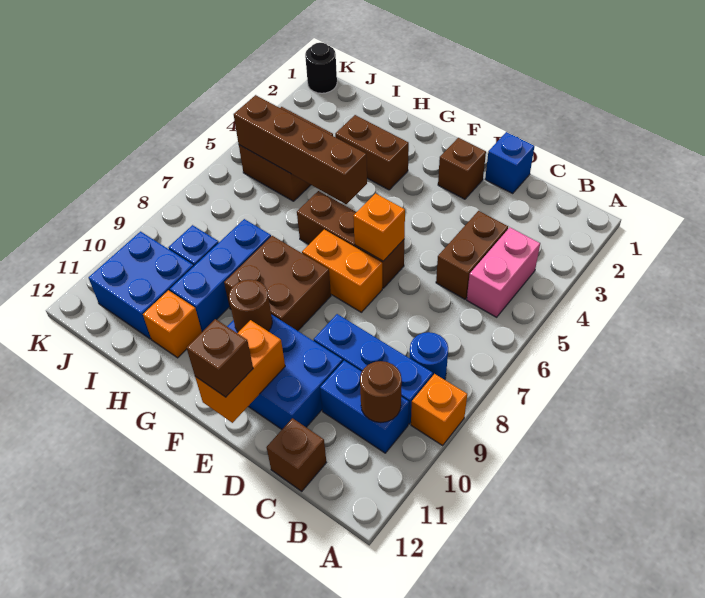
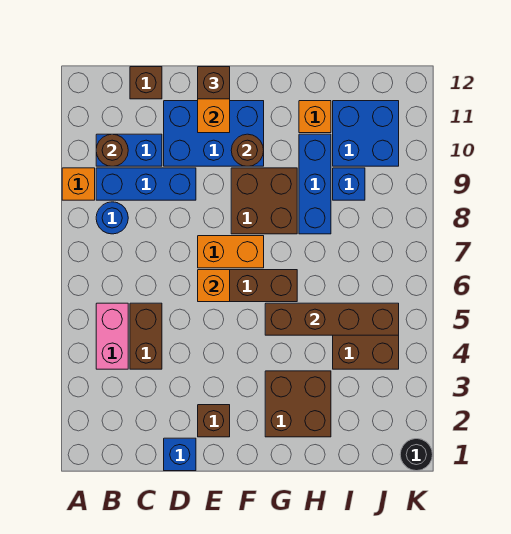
brown brick G3:H3 level 1 -> brown brick G2:H3 level 1

